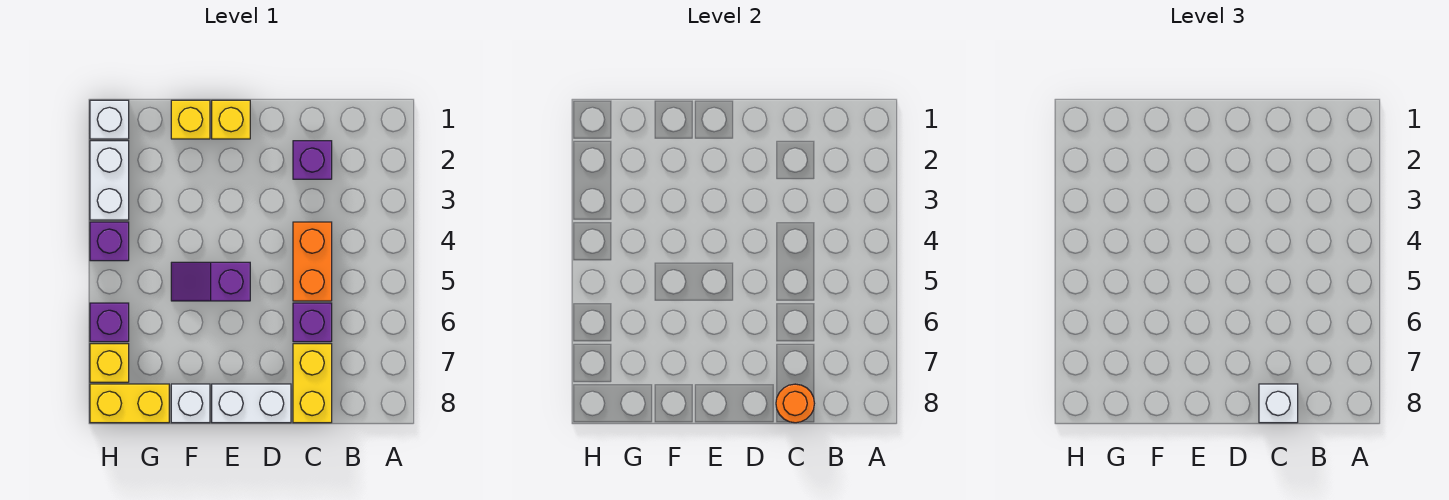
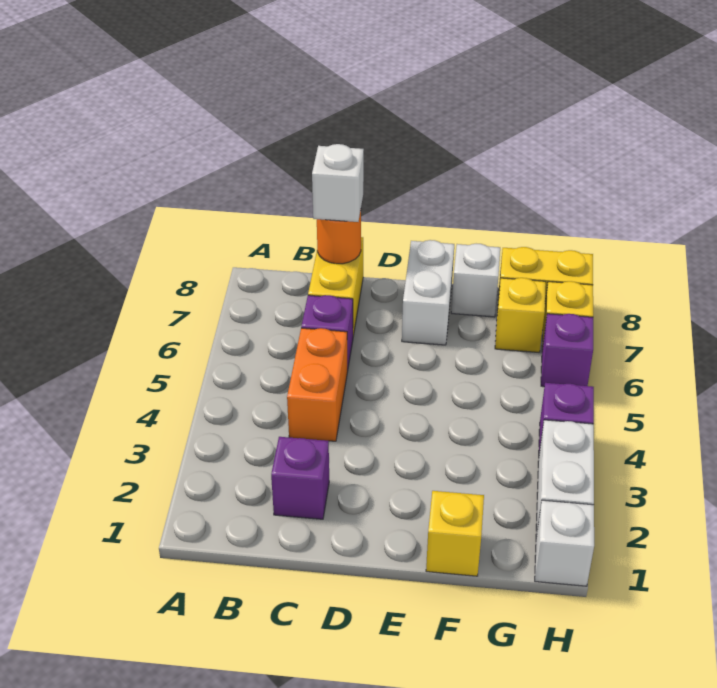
white brick D8:E8 level 1 -> white brick E7:E8 level 1
yellow brick E1 level 1 -> yellow brick G7 level 1
purple slope E5:F5 level 1 top E -> none

